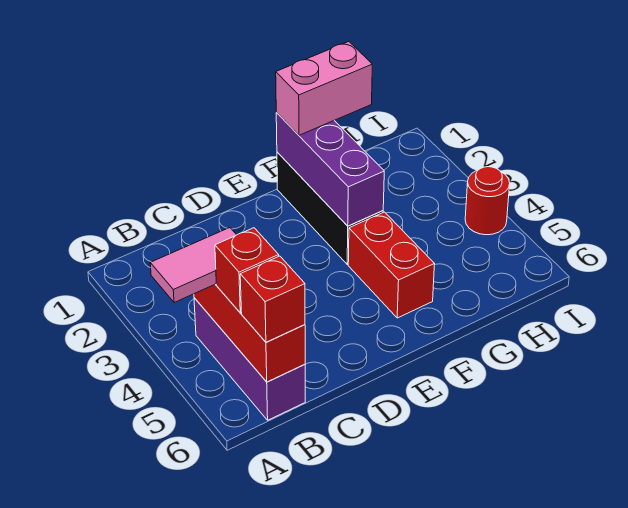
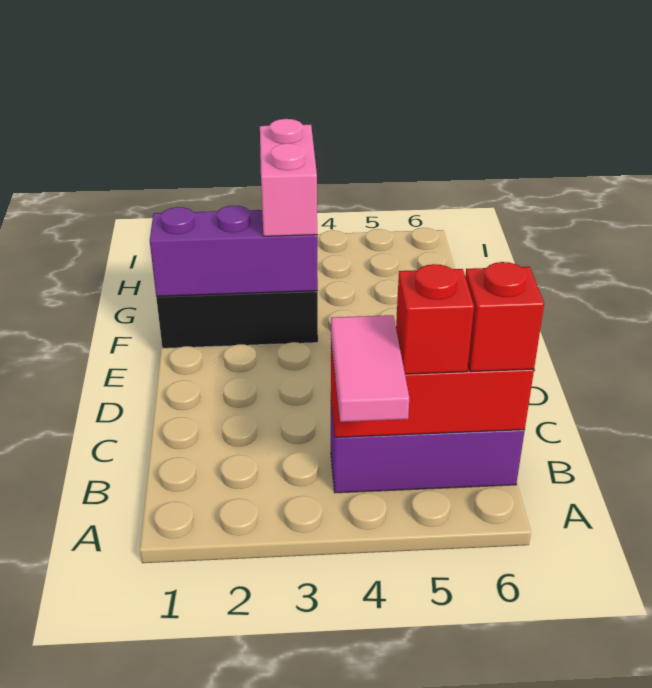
pink brick F1:G1 level 3 -> pink brick F3:G3 level 3
red brick F4:F5 level 1 -> none
red round brick I4 level 1 -> none

